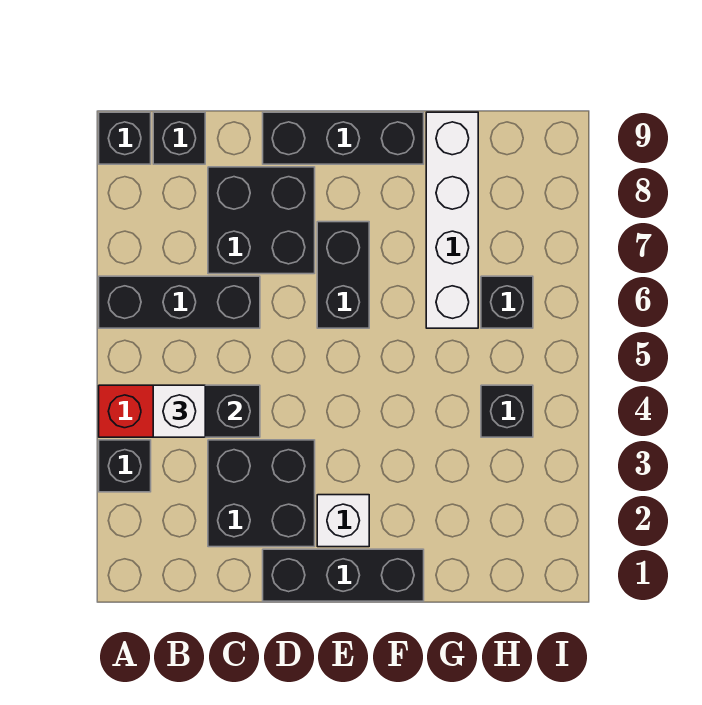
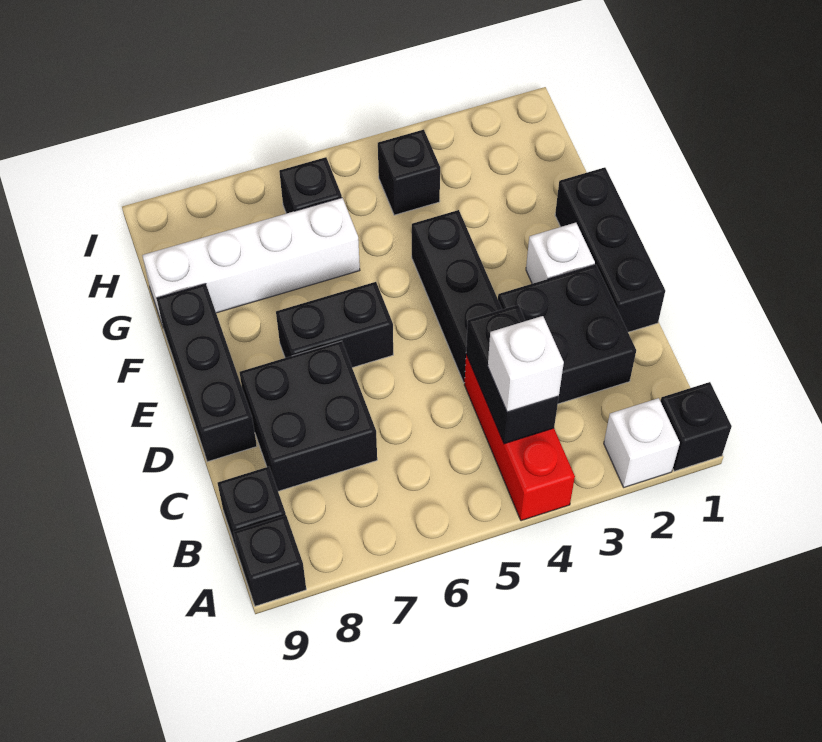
none -> white brick A2 level 1
black brick A3 level 1 -> black brick A1 level 1
black brick A6:C6 level 1 -> black brick D4:F4 level 1

